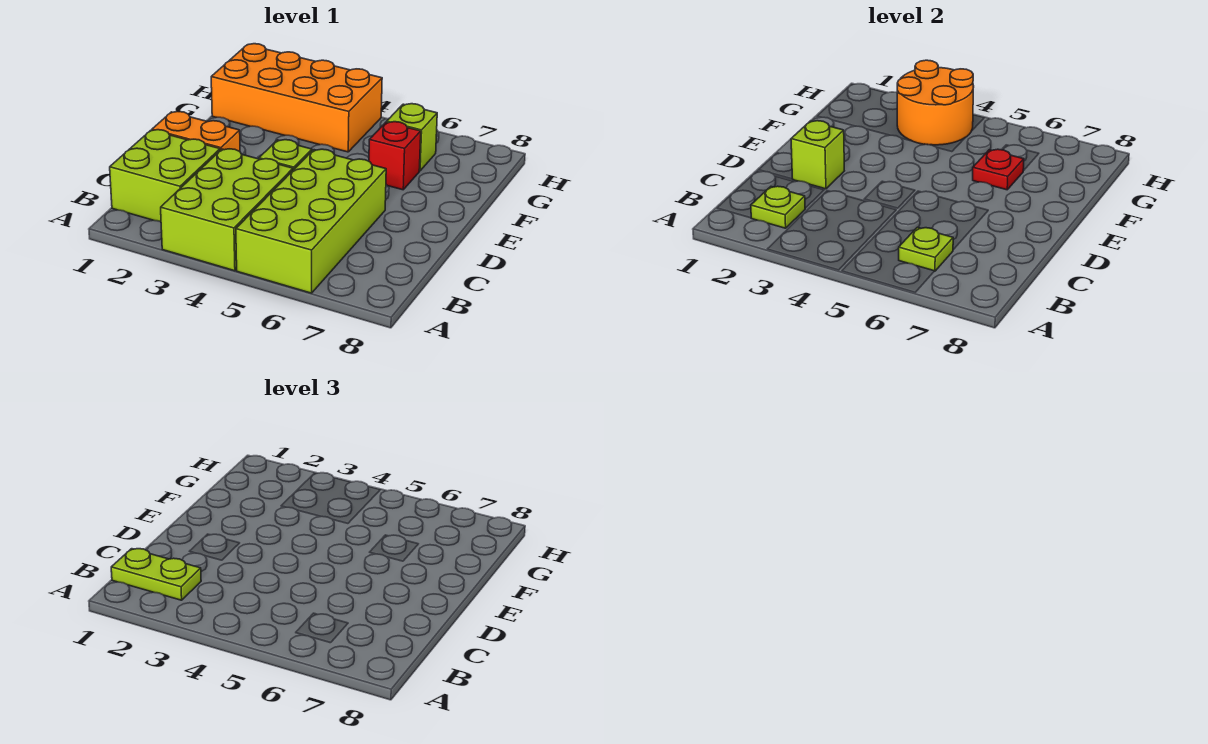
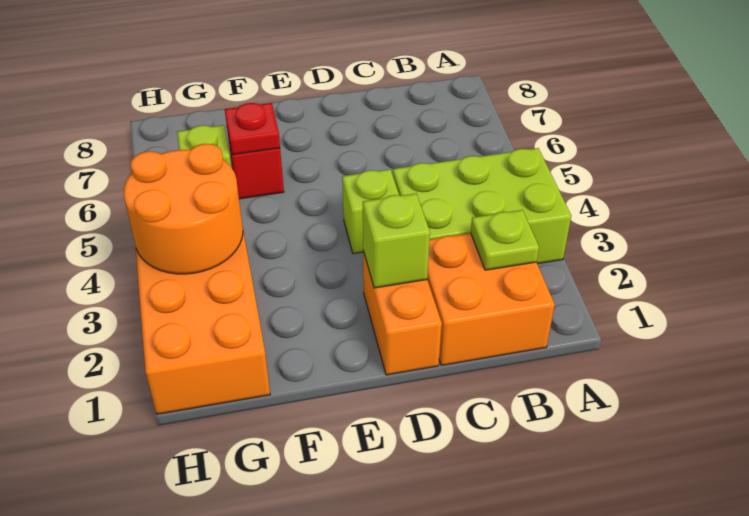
lime brick A5:D6 level 1 -> none
lime brick B1:C2 level 1 -> orange brick B1:C2 level 1
lime plate B1:B2 level 3 -> none
lime plate B6 level 2 -> none

